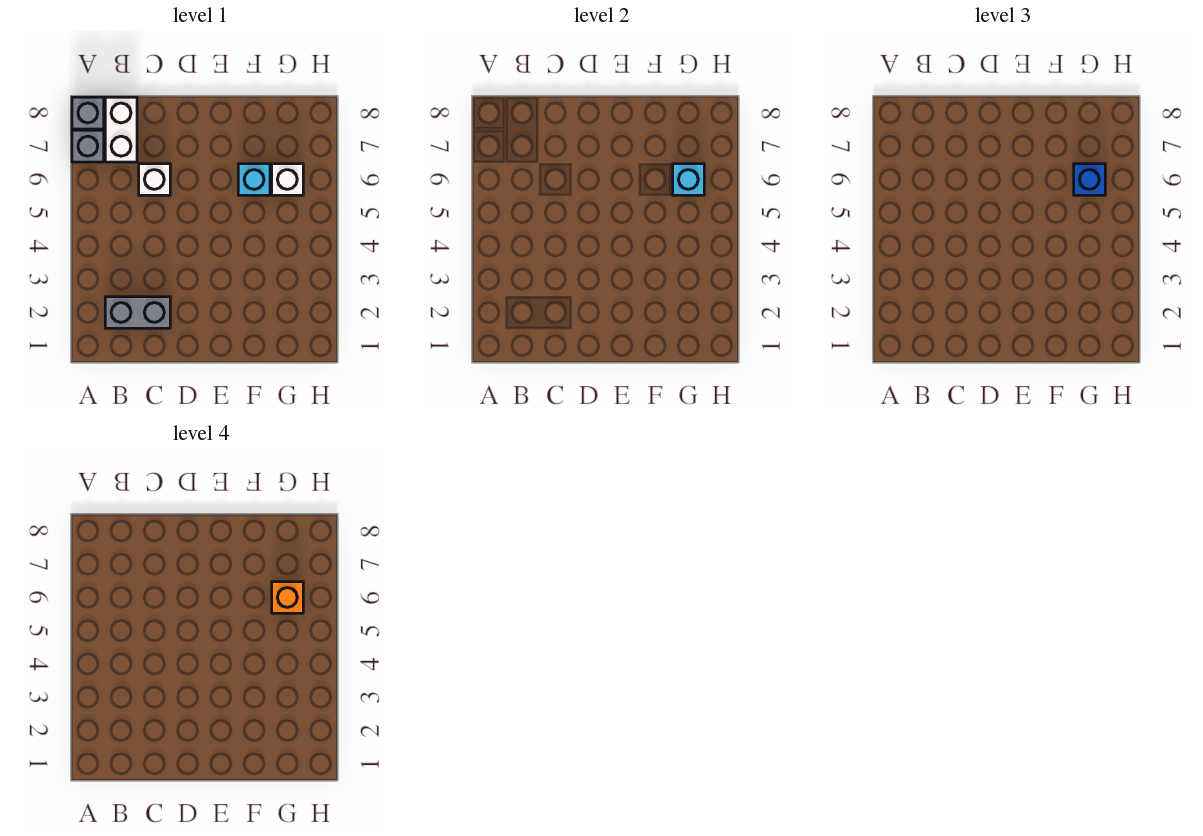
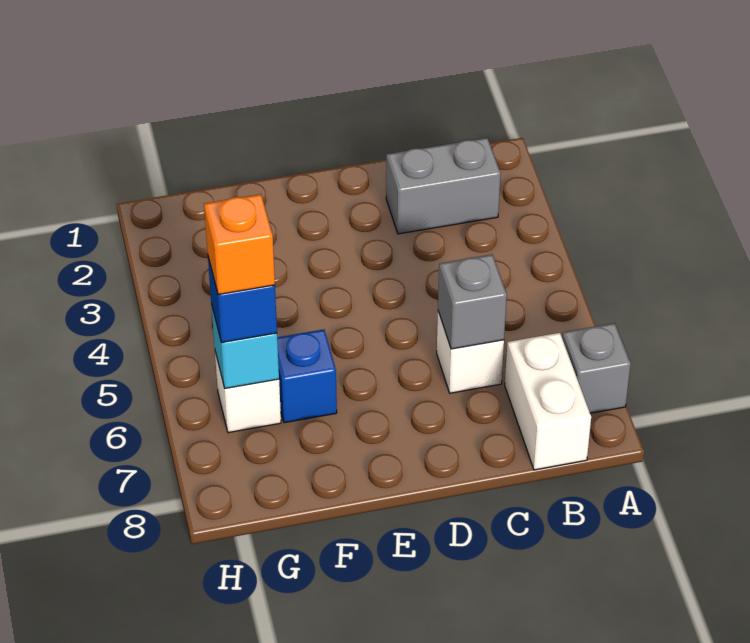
grey brick A8 level 1 -> grey brick C6 level 2
cyan brick F6 level 1 -> blue brick F6 level 1

